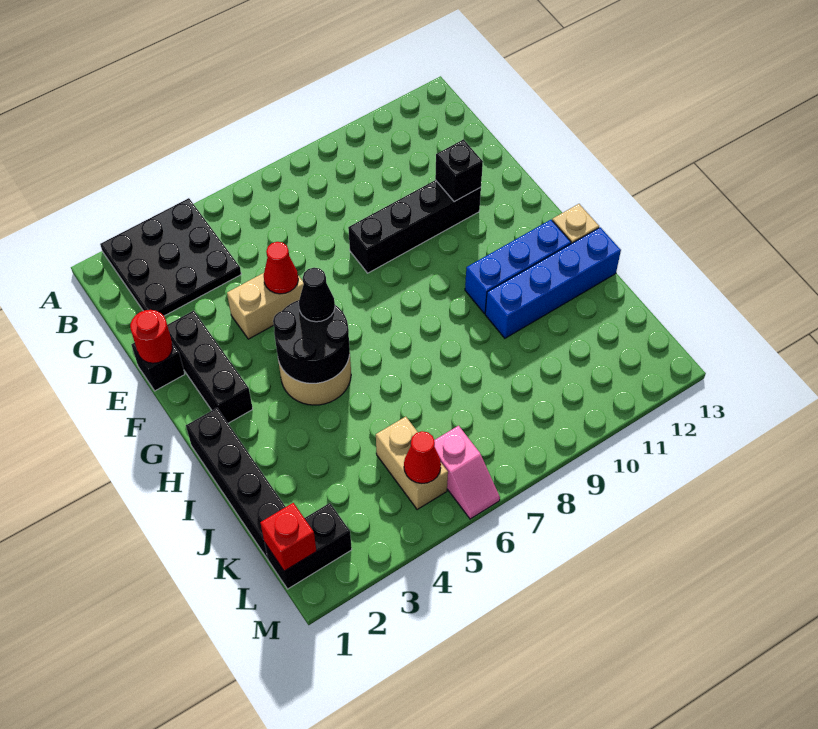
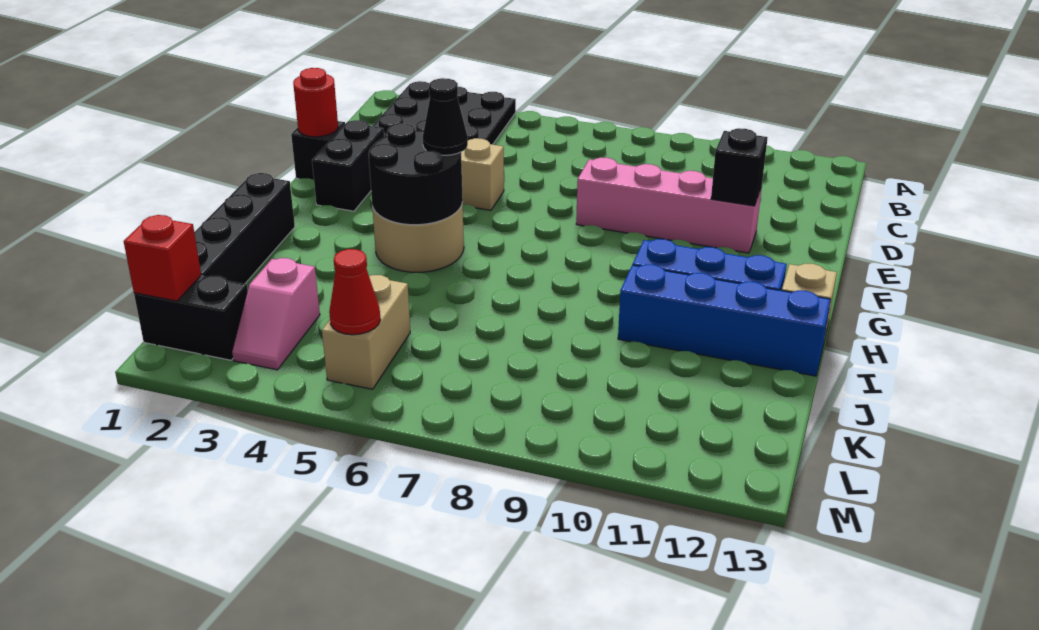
black brick E2:G2 level 1 -> black brick E2:F2 level 1
red cone E5 level 2 -> none
black brick E8:E11 level 1 -> pink brick E8:E11 level 1
pink slope L6:M6 level 1 top L -> pink slope K3:L3 level 1 top K

